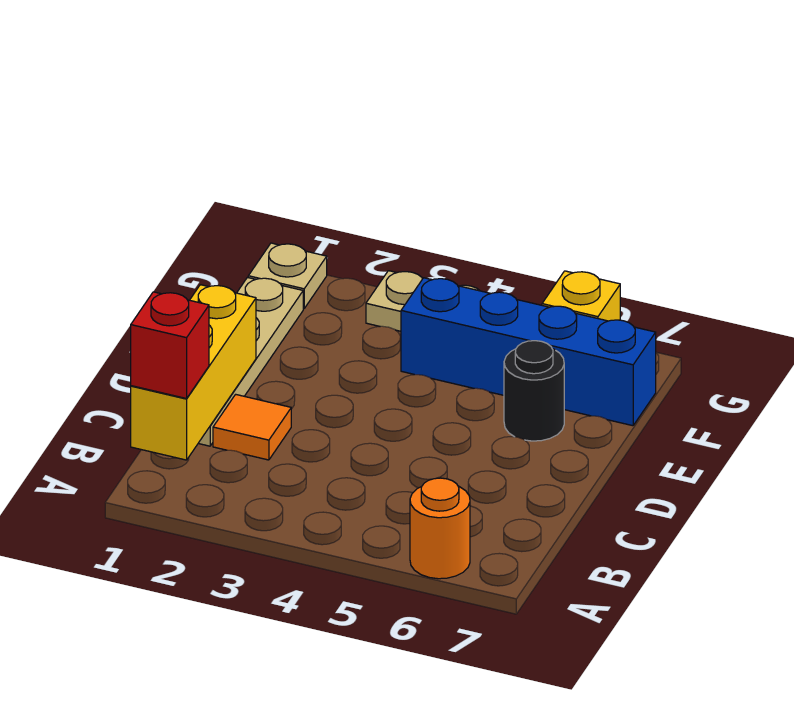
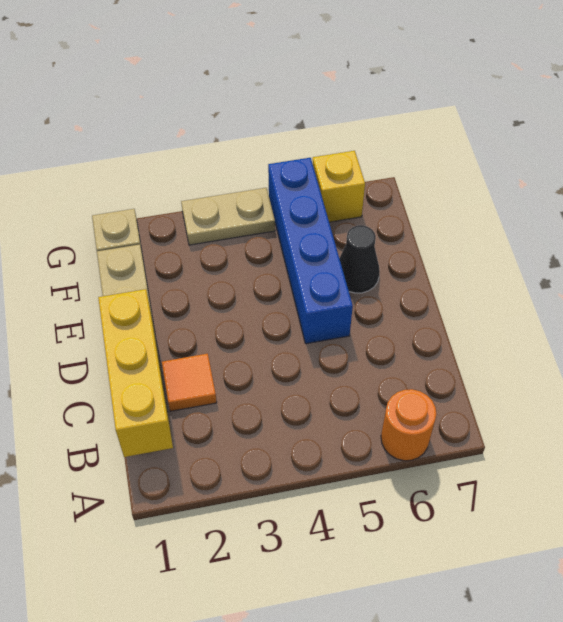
red brick B1 level 3 -> none
black round brick E6 level 1 -> black cone E6 level 1
blue brick F4:F7 level 1 -> blue brick D5:G5 level 1

